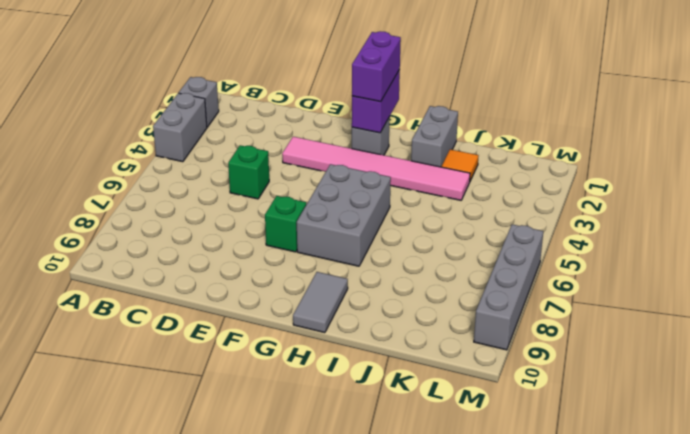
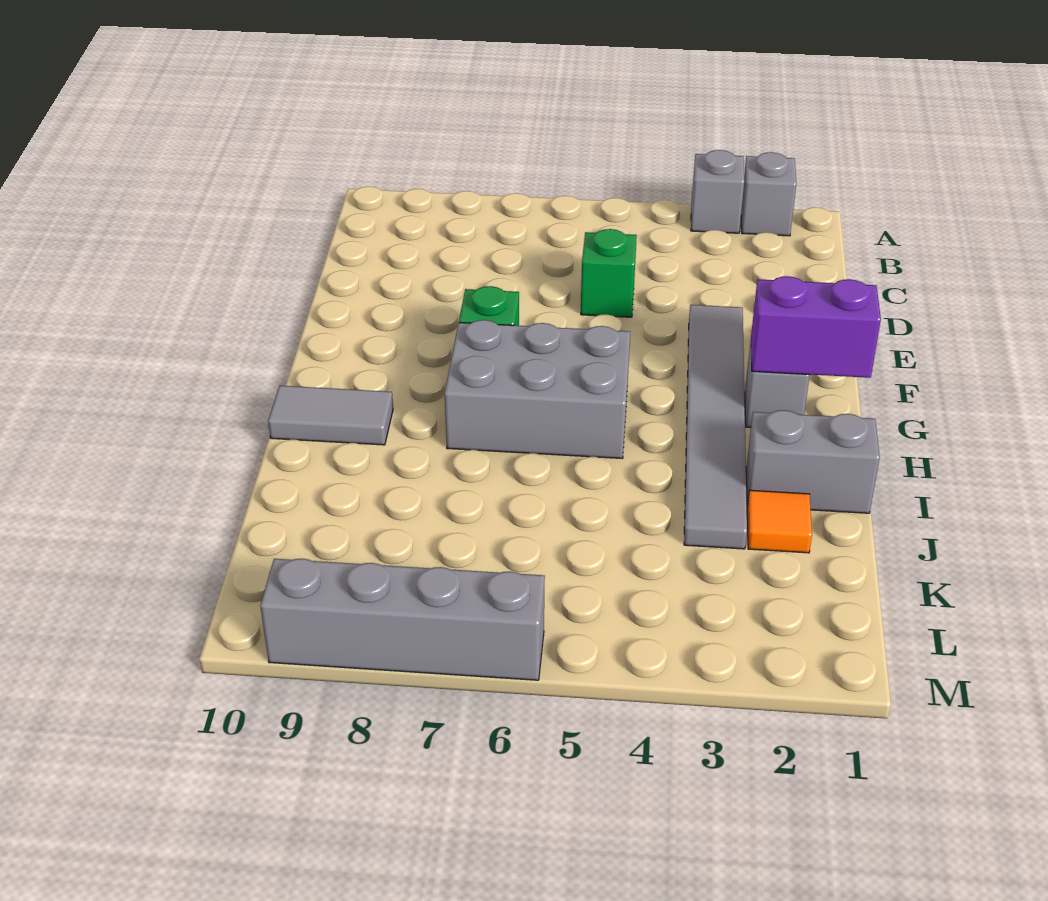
grey brick A3:A4 level 1 -> grey brick A3 level 1
pink tile E3:J3 level 1 -> grey tile E3:J3 level 1
purple brick G1:G2 level 3 -> none

